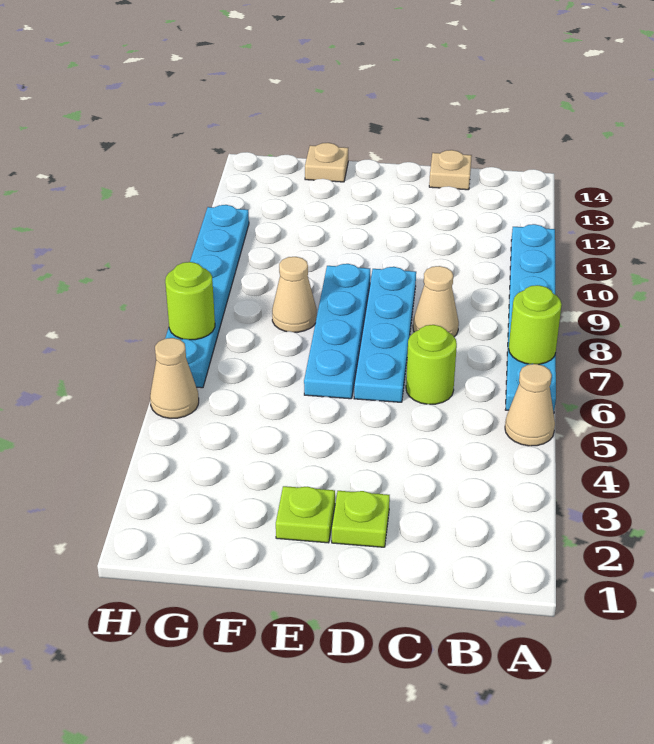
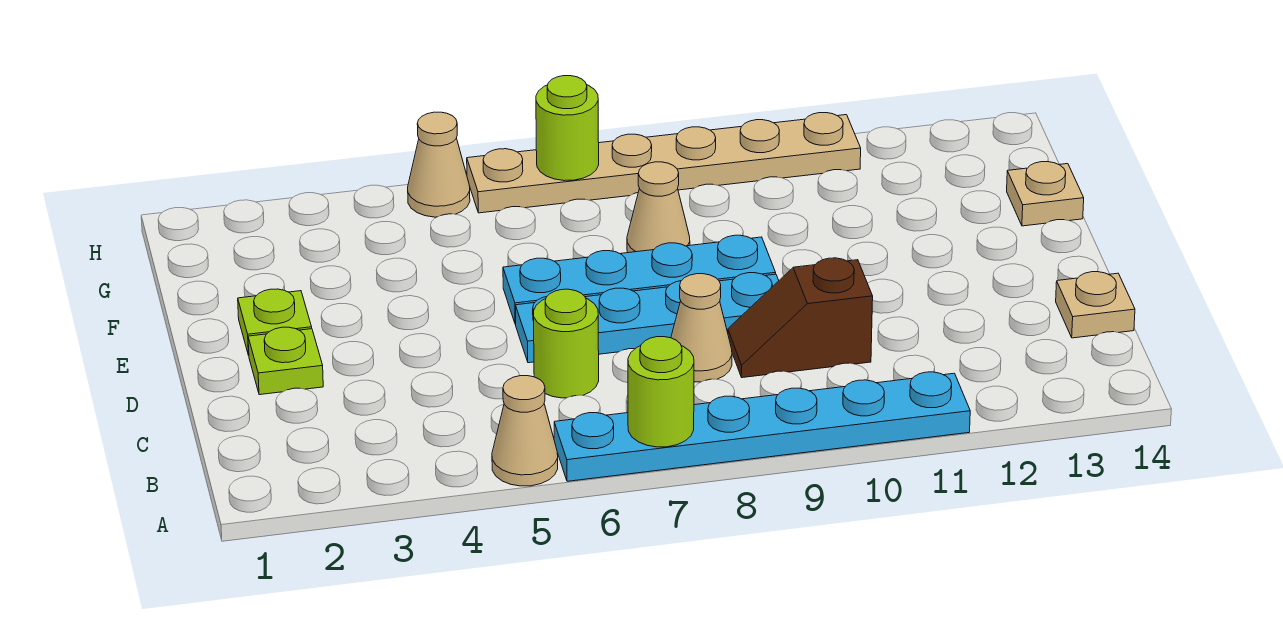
none -> brown slope C9:C10 level 1 top 10
cyan plate H6:H11 level 1 -> tan plate H6:H11 level 1

